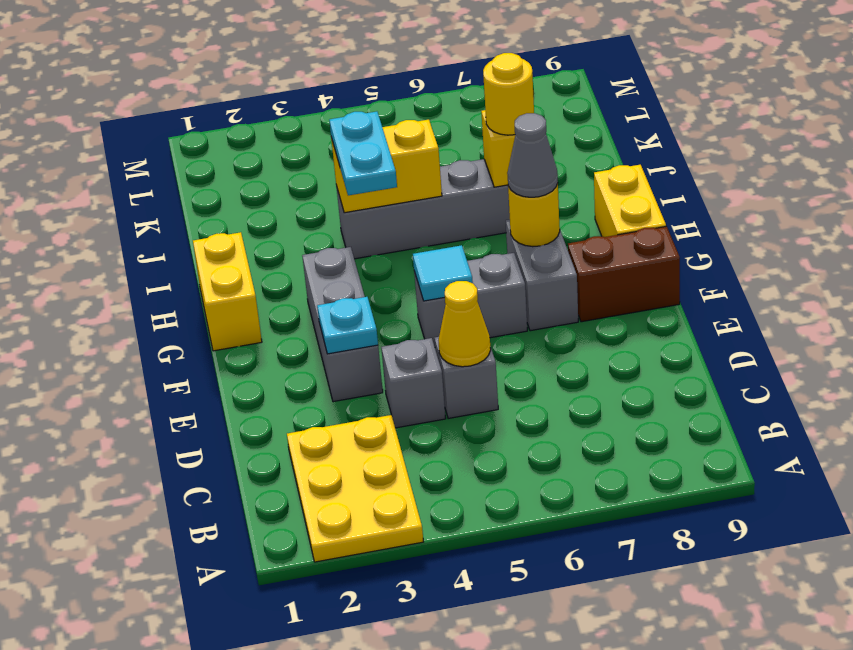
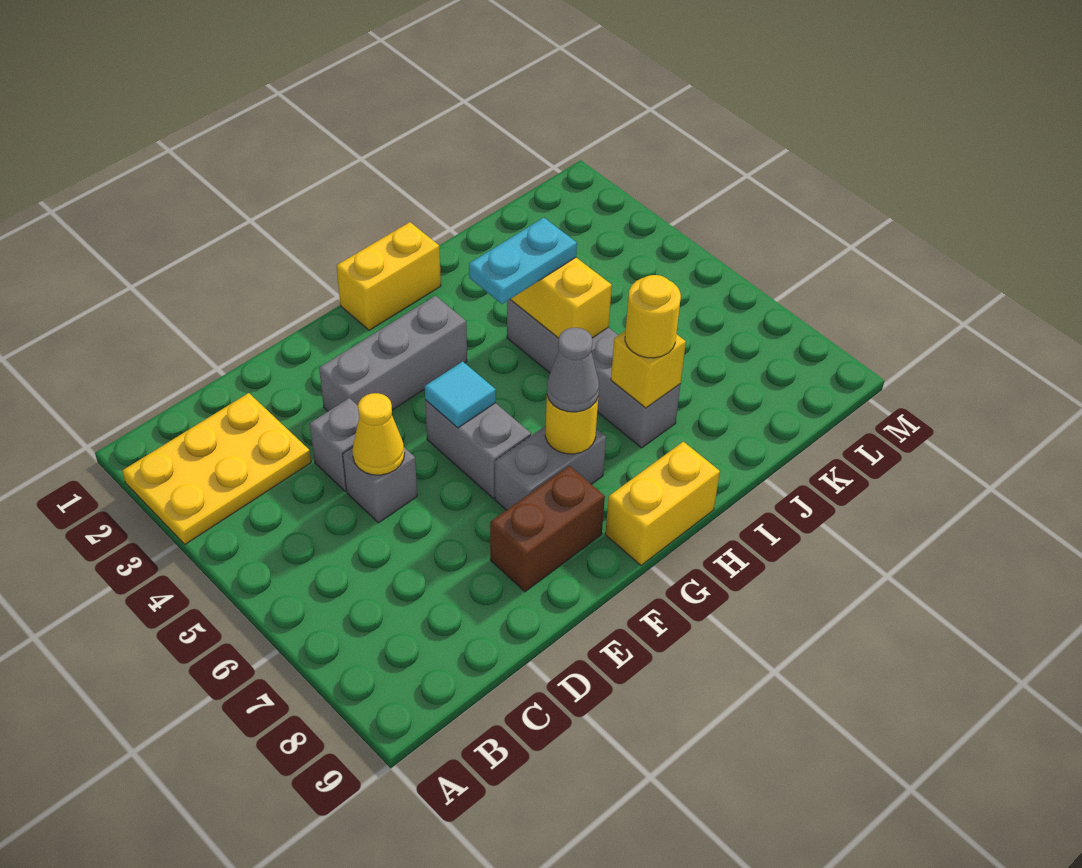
cyan plate E3 level 2 -> none
brown brick F8:F9 level 1 -> brown brick E8:F8 level 1

